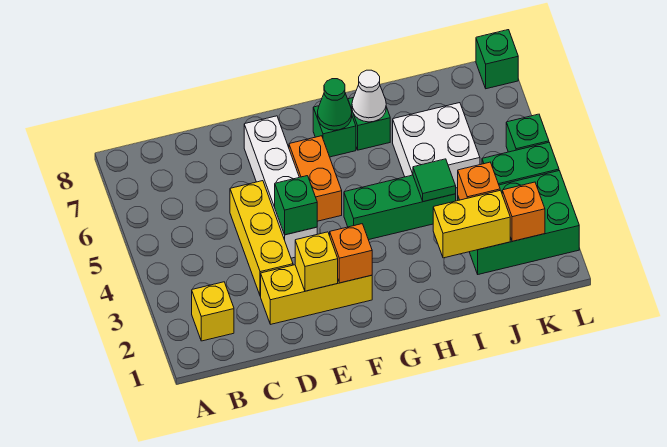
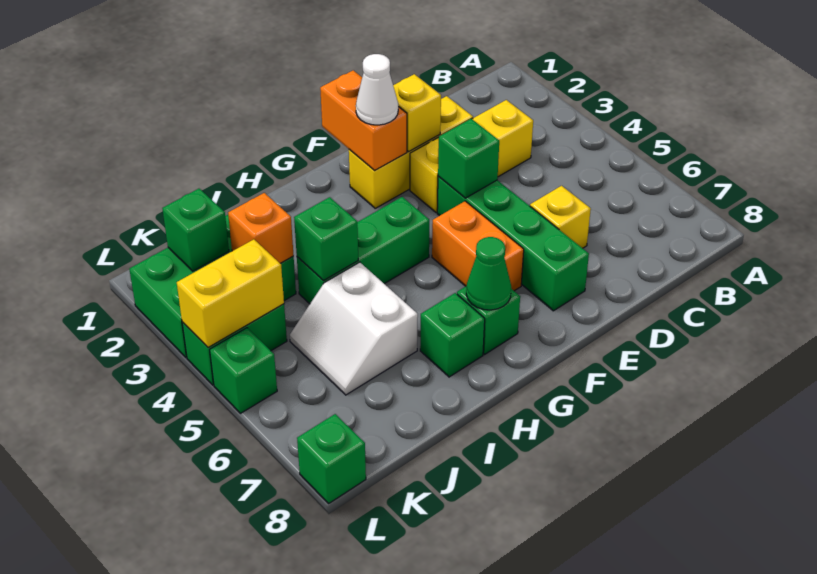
yellow brick B2 level 1 -> yellow brick D6 level 1
yellow brick D3:D5 level 1 -> yellow brick C3:E3 level 1
white brick E4:E7 level 1 -> green brick E4:E7 level 1
orange brick F2 level 2 -> orange brick F1:F2 level 2
white cone H7 level 2 -> white cone F2 level 3
yellow brick I2:J2 level 2 -> yellow brick K4:L4 level 2
green tile I4 level 2 -> green brick I4 level 2
white brick I5:J6 level 1 -> white slope I5:J6 level 1 top I
orange brick K2 level 2 -> green brick K2 level 2

